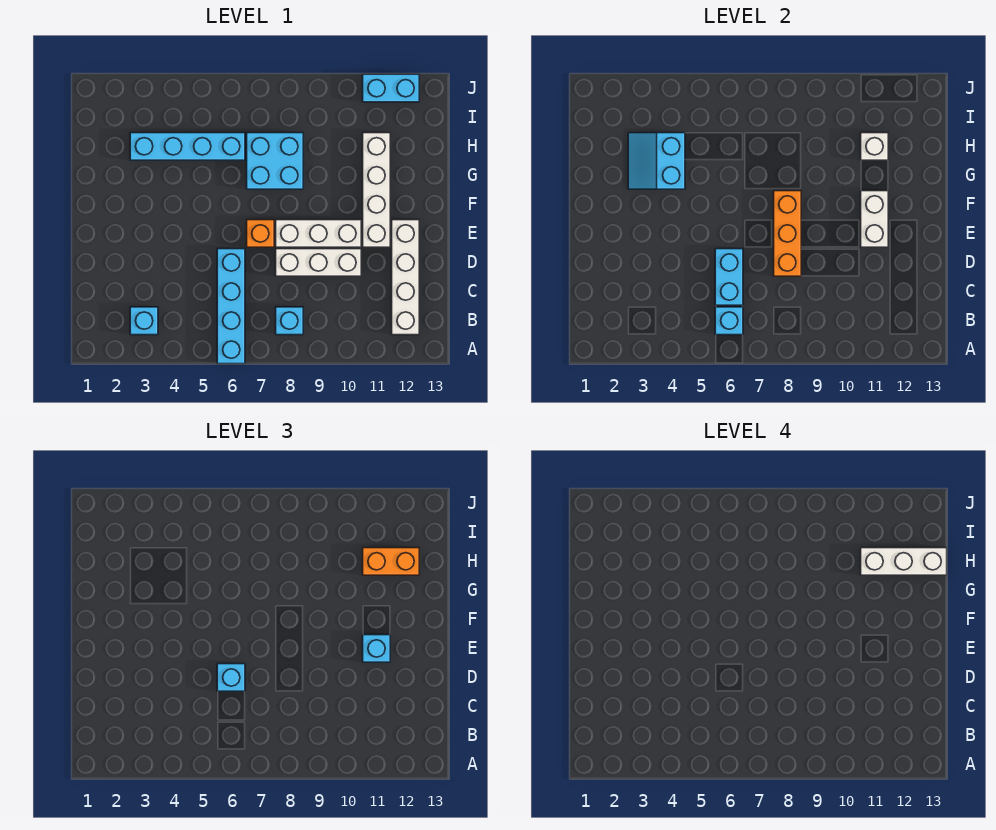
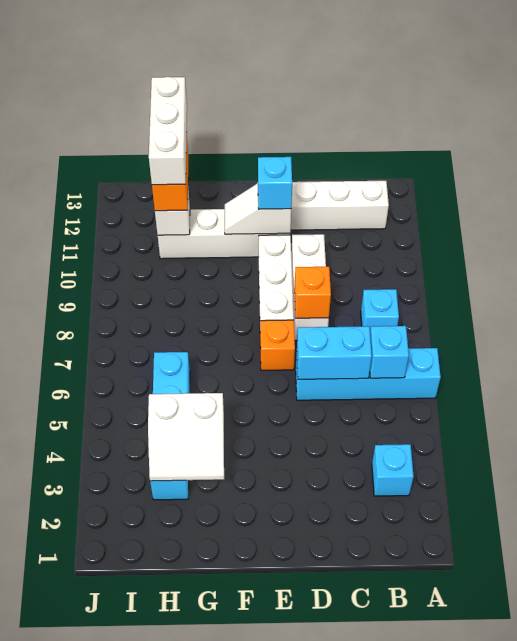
cyan brick D6 level 3 -> none
orange brick D8:F8 level 2 -> orange brick D8 level 2
white brick E11:F11 level 2 -> white slope E11:F11 level 2 top E
cyan slope G3:H4 level 2 top 4 -> white slope G3:H4 level 2 top 4
cyan brick G7:H8 level 1 -> none
cyan brick J11:J12 level 1 -> none

